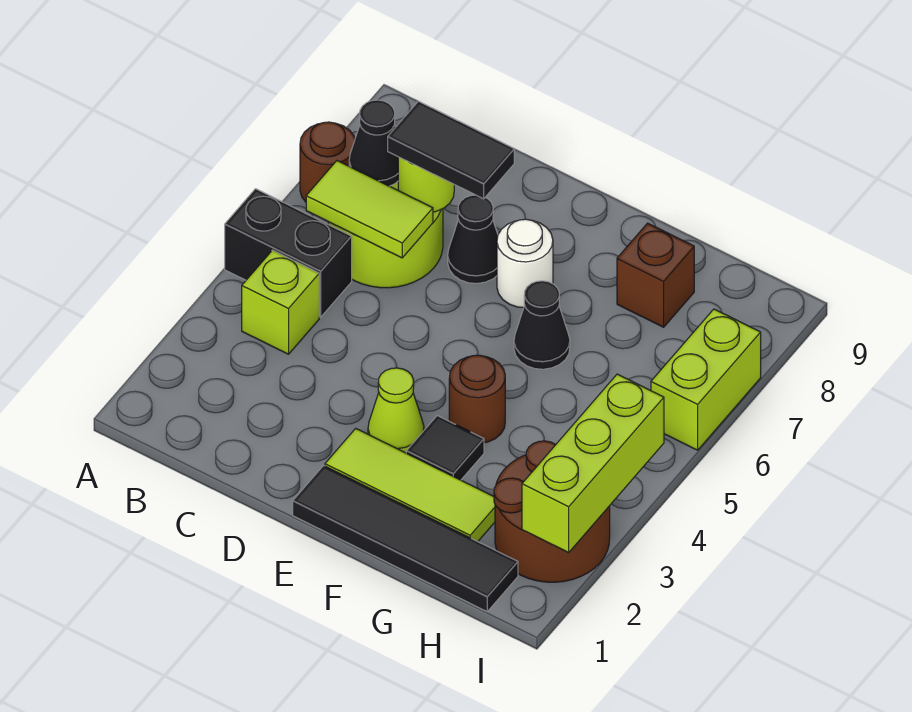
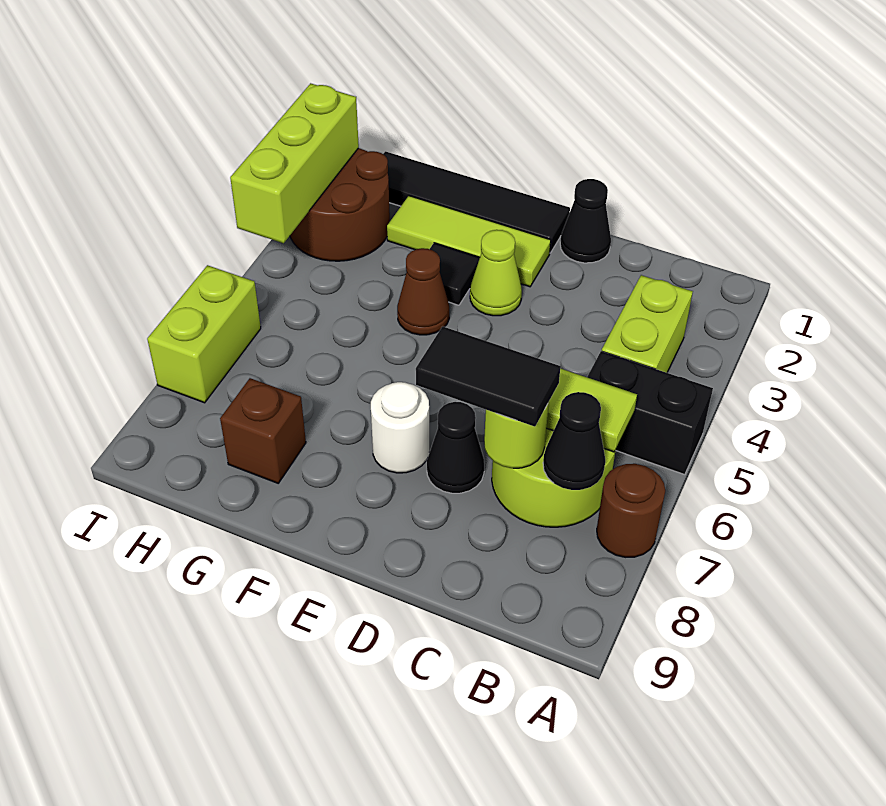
lime brick B4 level 1 -> lime brick B3:B4 level 1
brown round brick F4 level 1 -> brown cone F4 level 1
black cone F6 level 1 -> black cone D1 level 1

